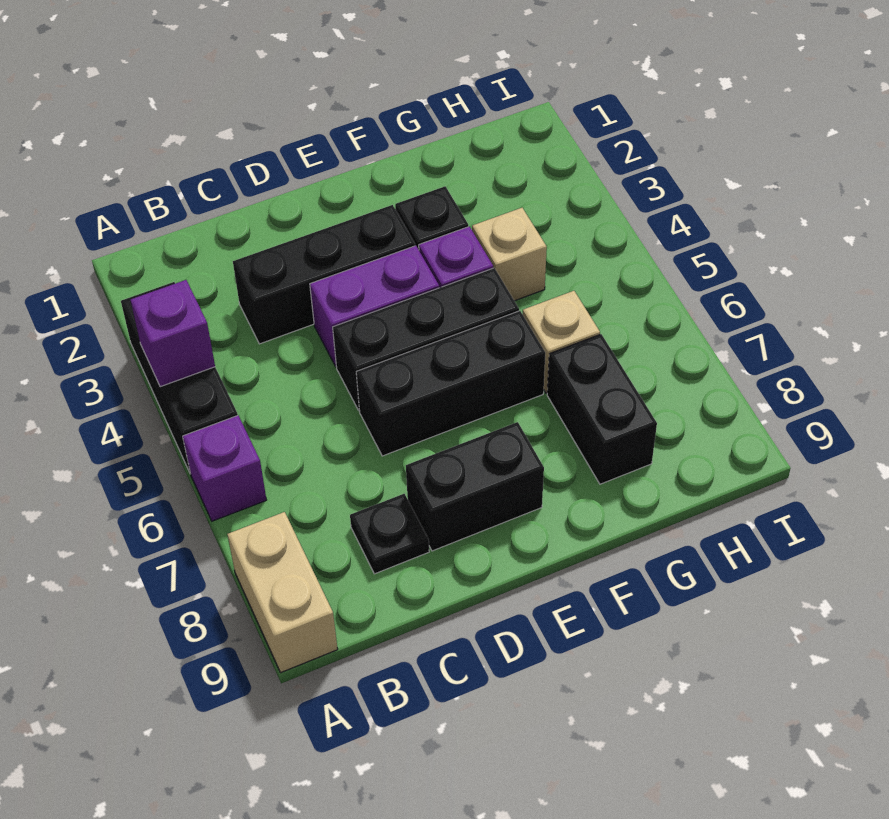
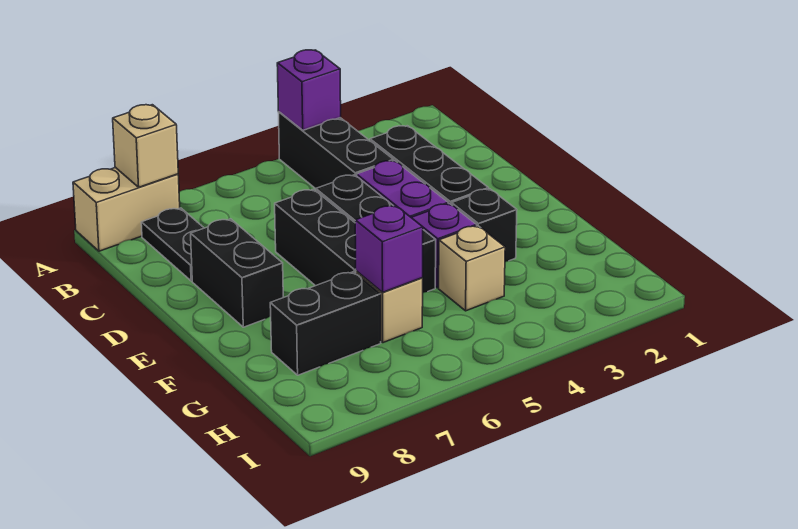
black brick A3:A5 level 1 -> black brick A4:C4 level 1
purple brick A6 level 1 -> purple brick G6 level 2
none -> tan brick A8 level 2
black plate C8 level 1 -> black plate B8:C8 level 1

